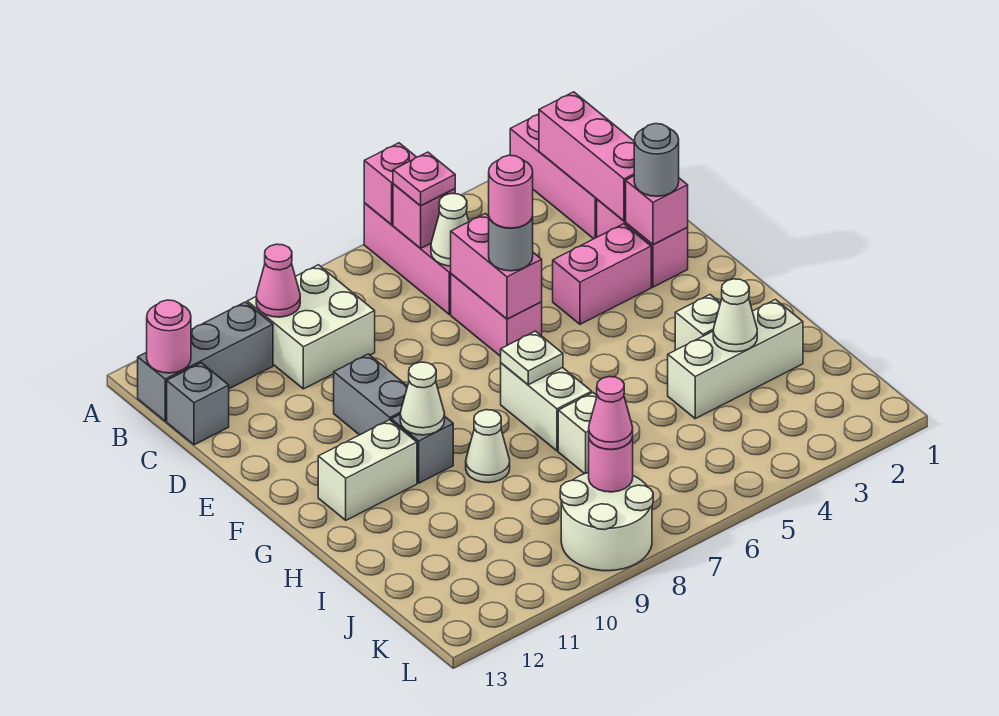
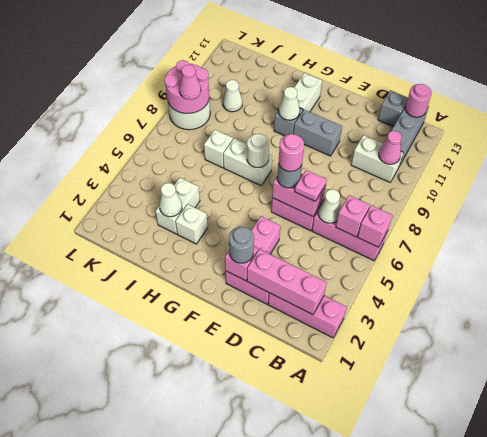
pink plate B6 level 3 -> pink plate D6 level 3
white brick B9:C10 level 1 -> white brick B10:C10 level 1
white plate G7 level 2 -> white round brick G7 level 2
white cone H9 level 1 -> white cone J10 level 1
white brick I2:I4 level 1 -> white brick I3:I4 level 1
pink round brick K8 level 2 -> pink round brick K8:L9 level 2

